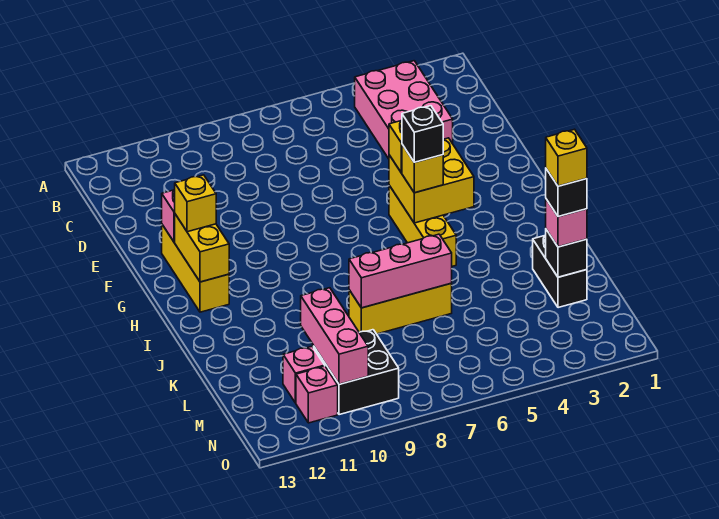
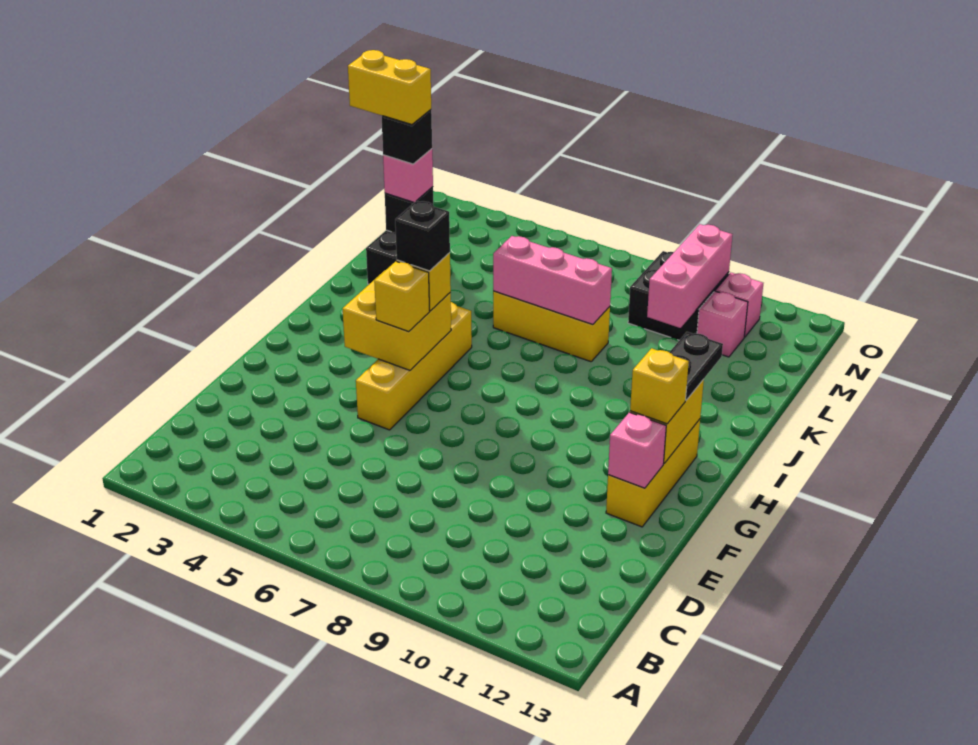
pink brick B3:D4 level 1 -> none
yellow brick G5:I5 level 1 -> yellow brick F5:I5 level 1
none -> black plate H12:I12 level 3
yellow brick L2 level 5 -> yellow brick L1:L2 level 5

